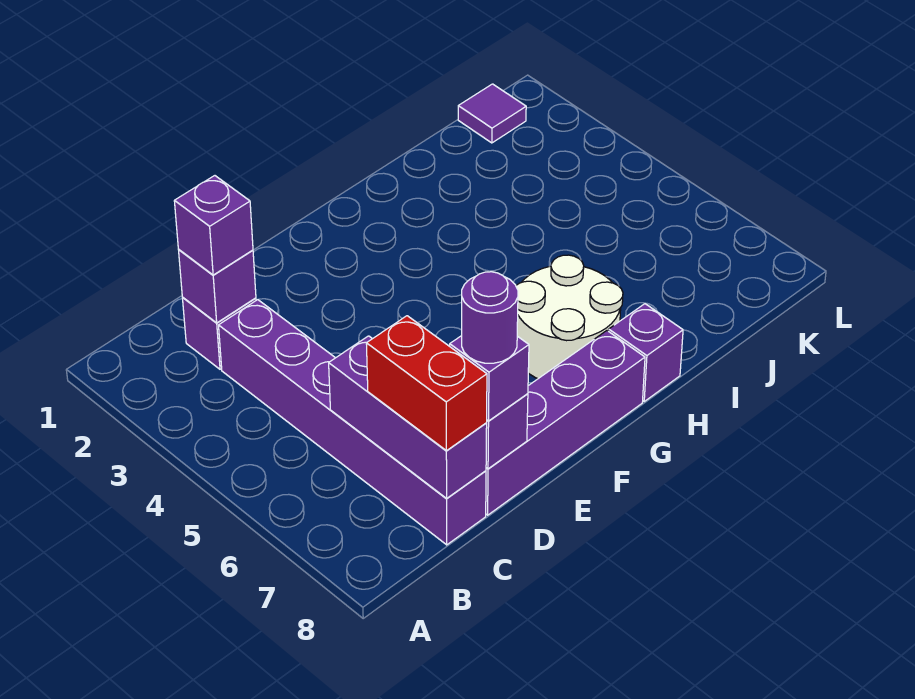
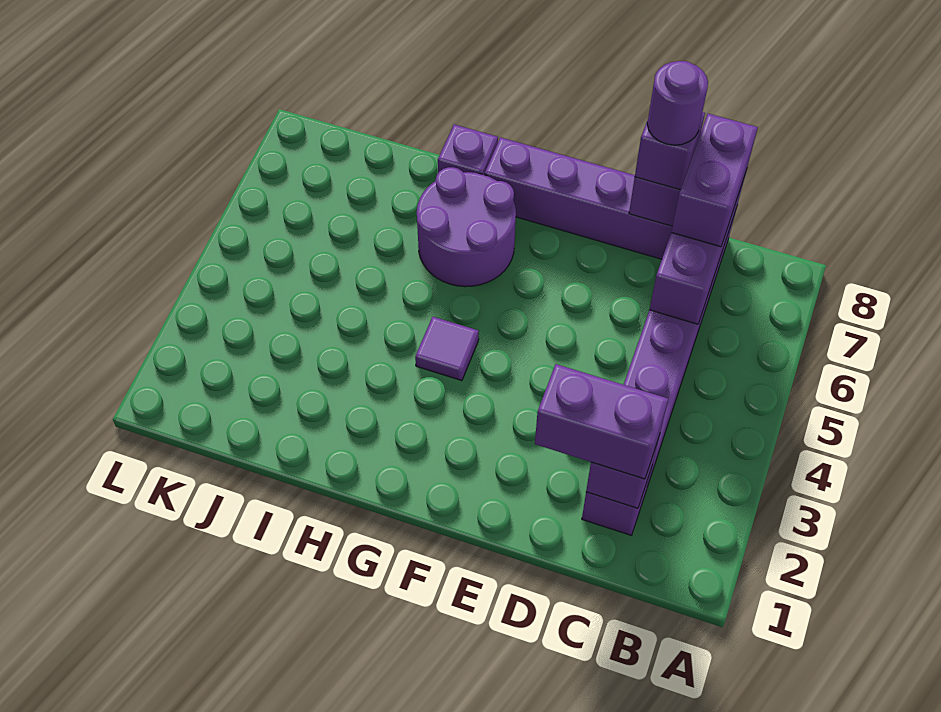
purple brick C2 level 3 -> purple brick C2:D2 level 3
red brick C7:C8 level 3 -> purple brick C7:C8 level 3
white round brick G6:H7 level 1 -> purple round brick G6:H7 level 1
purple tile K1 level 1 -> purple tile G4 level 1

